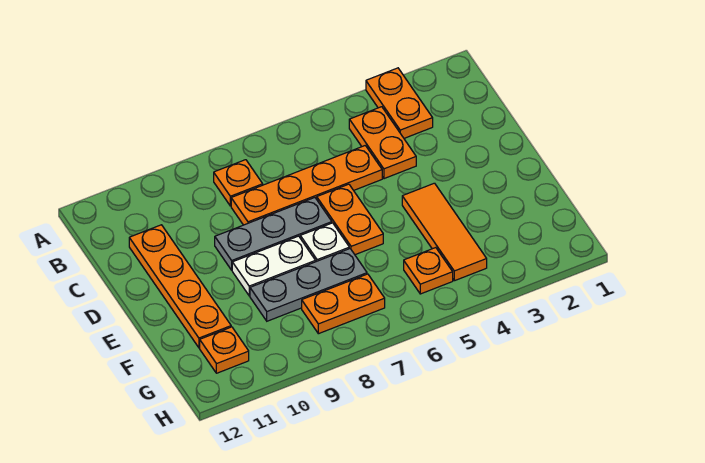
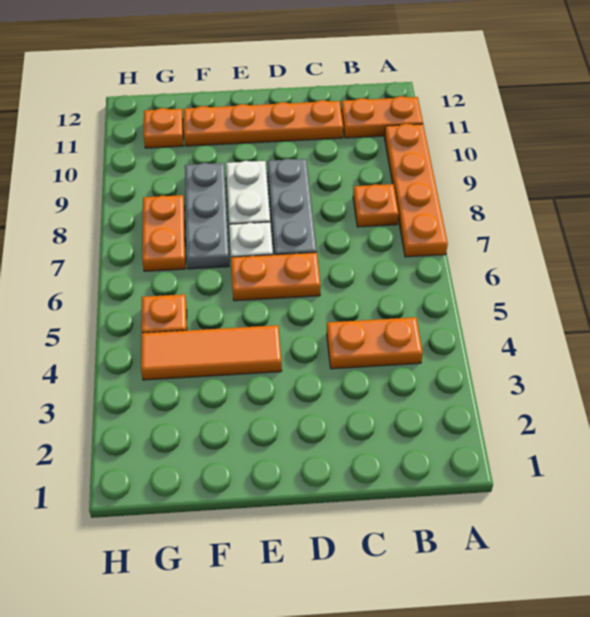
orange plate A3:B3 level 1 -> orange plate A11:B11 level 1
orange plate C5:C8 level 1 -> orange plate A7:A10 level 1

